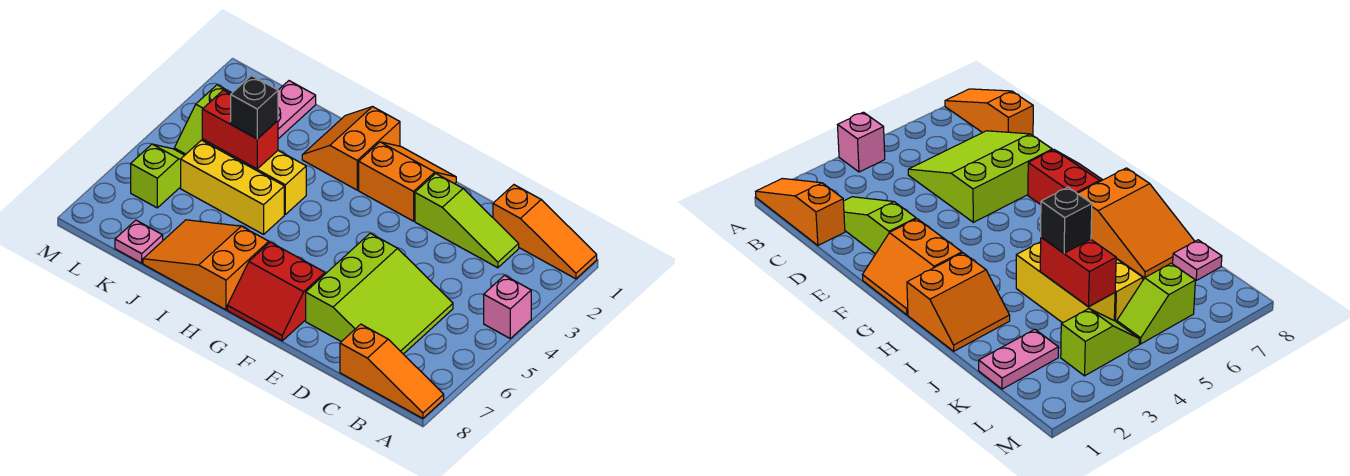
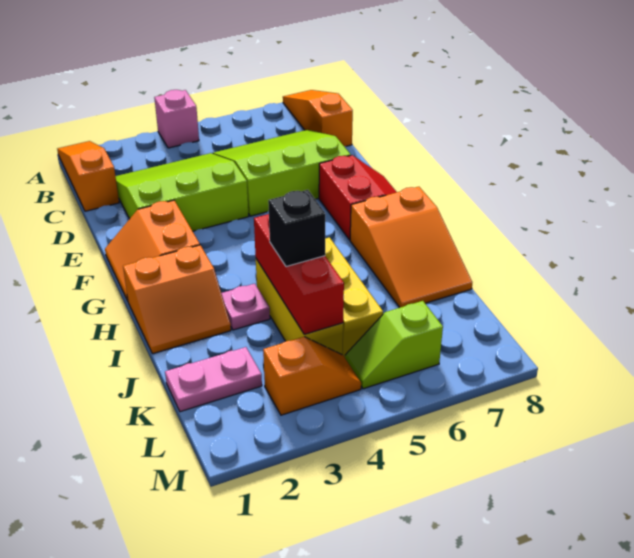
lime slope C2:E2 level 1 top E -> lime slope C2:E4 level 1 top E
red brick J4:K4 level 2 -> red brick I4:K4 level 2
pink plate K8 level 1 -> pink plate I3 level 1
lime slope L3:L4 level 1 top 3 -> orange slope L3:L4 level 1 top 3

